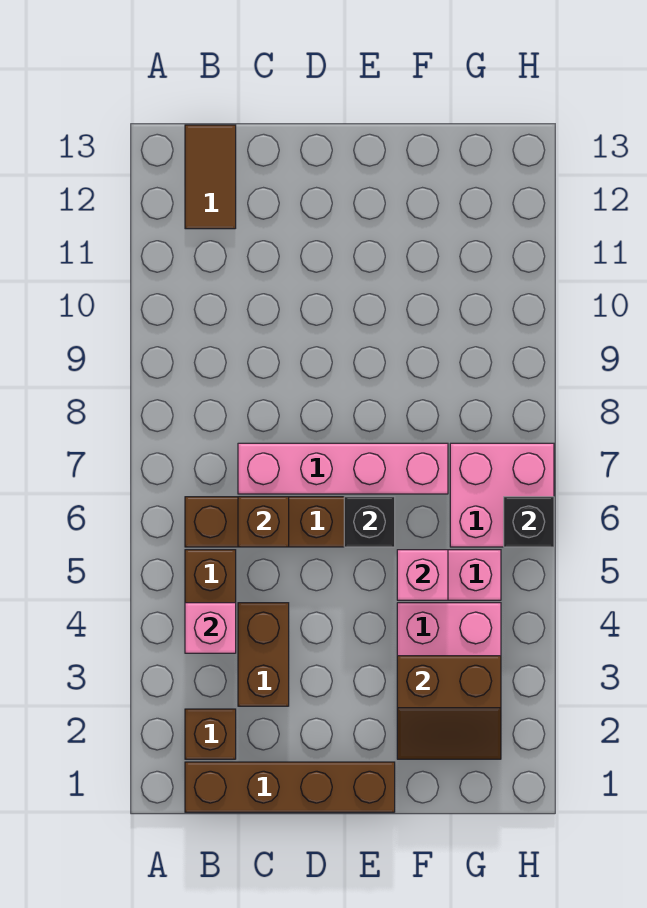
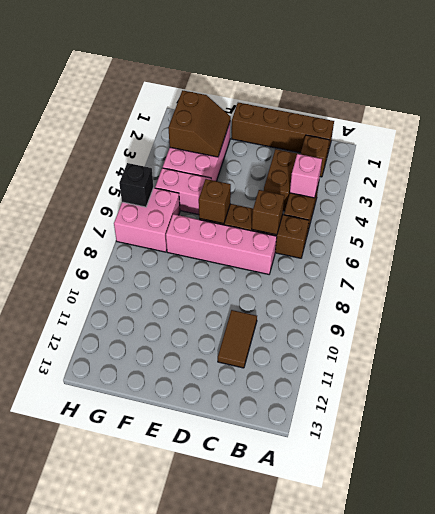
brown tile B12:B13 level 1 -> brown tile C10:C11 level 1
black brick E6 level 2 -> brown brick E6 level 2
brown slope F2:G3 level 2 top 3 -> brown slope F2:G3 level 2 top G
pink brick F5 level 2 -> none

